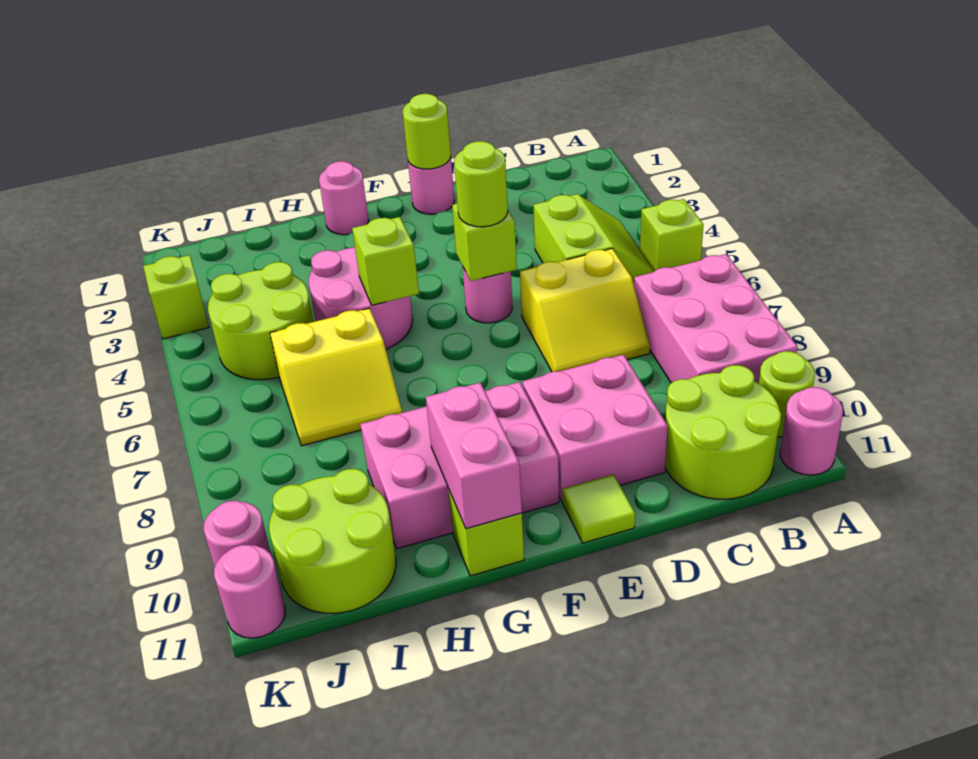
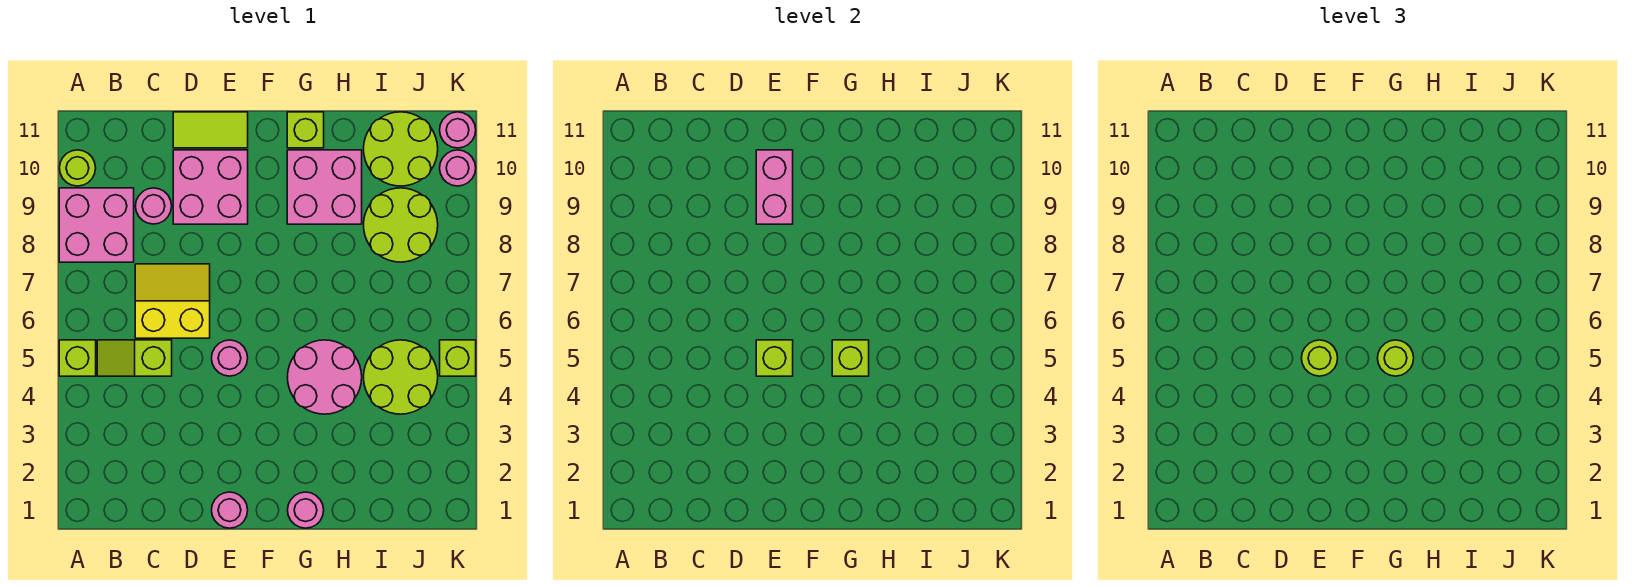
pink brick A7:B9 level 1 -> pink brick A8:B9 level 1
pink round brick A11 level 1 -> pink round brick C9 level 1
lime slope B4:C5 level 1 top C -> lime slope B5:C5 level 1 top C
lime round brick B10:C11 level 1 -> lime round brick I8:J9 level 1
lime round brick E1 level 2 -> lime round brick G5 level 3
lime tile E11 level 1 -> lime tile D11:E11 level 1
pink brick F9:H10 level 1 -> pink brick G9:H10 level 1
pink brick G10:G11 level 2 -> pink brick E9:E10 level 2
yellow slope H6:I7 level 1 top 6 -> none
lime brick K3 level 1 -> lime brick K5 level 1

